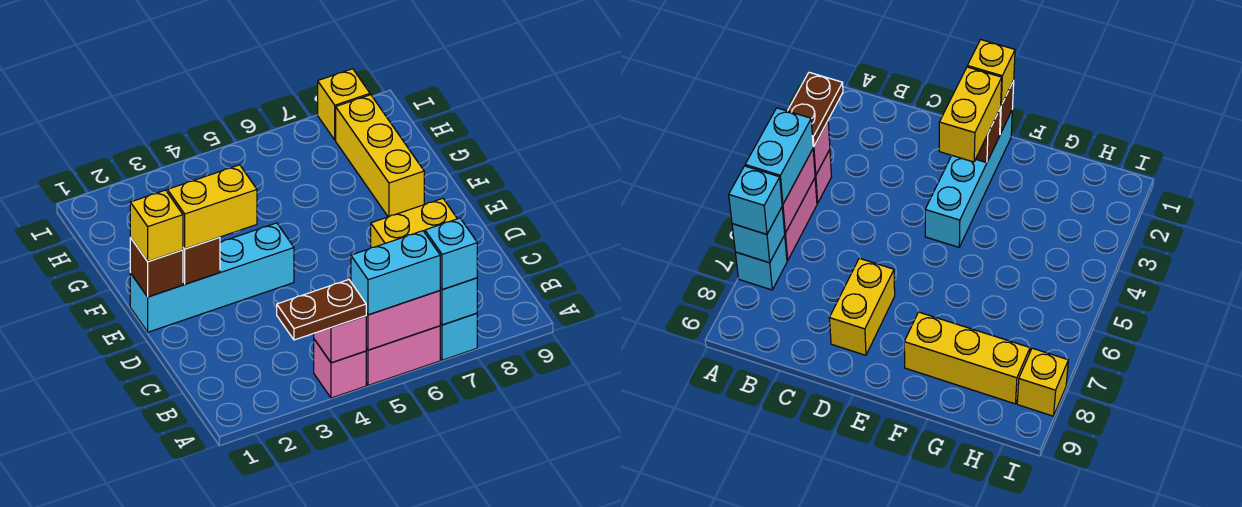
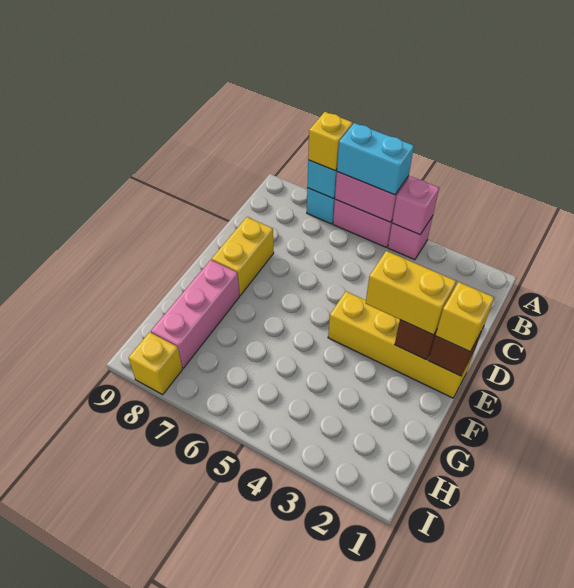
brown plate A3:A4 level 3 -> none
cyan brick A7 level 3 -> yellow brick A7 level 3
yellow brick D7:D8 level 1 -> yellow brick D8:E8 level 1
cyan brick E1:E4 level 1 -> yellow brick E1:E4 level 1
yellow brick F8:H8 level 1 -> pink brick F8:H8 level 1

